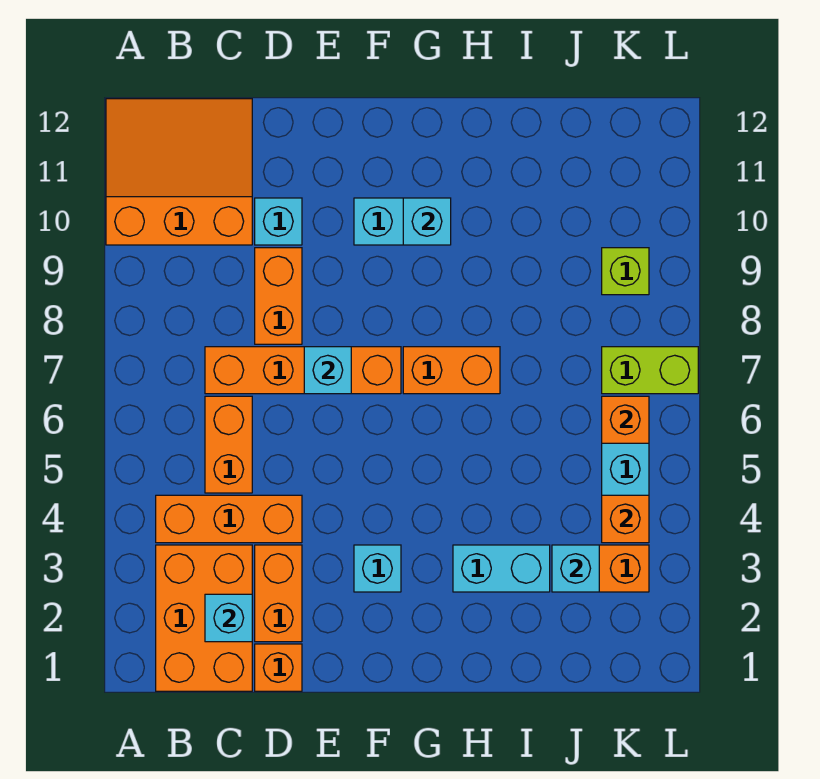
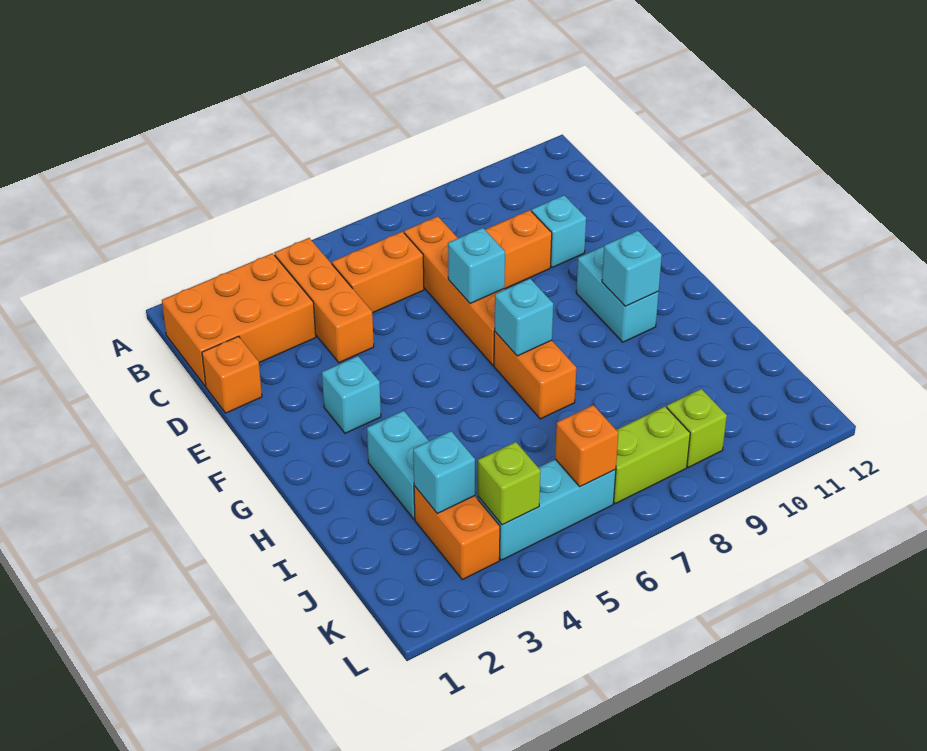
orange slope A10:C12 level 1 top 10 -> none
cyan brick C2 level 2 -> cyan brick G7 level 2
orange brick D2:D3 level 1 -> none
orange brick K4 level 2 -> lime brick K4 level 2
lime brick K7:L7 level 1 -> lime brick K7:K8 level 1

